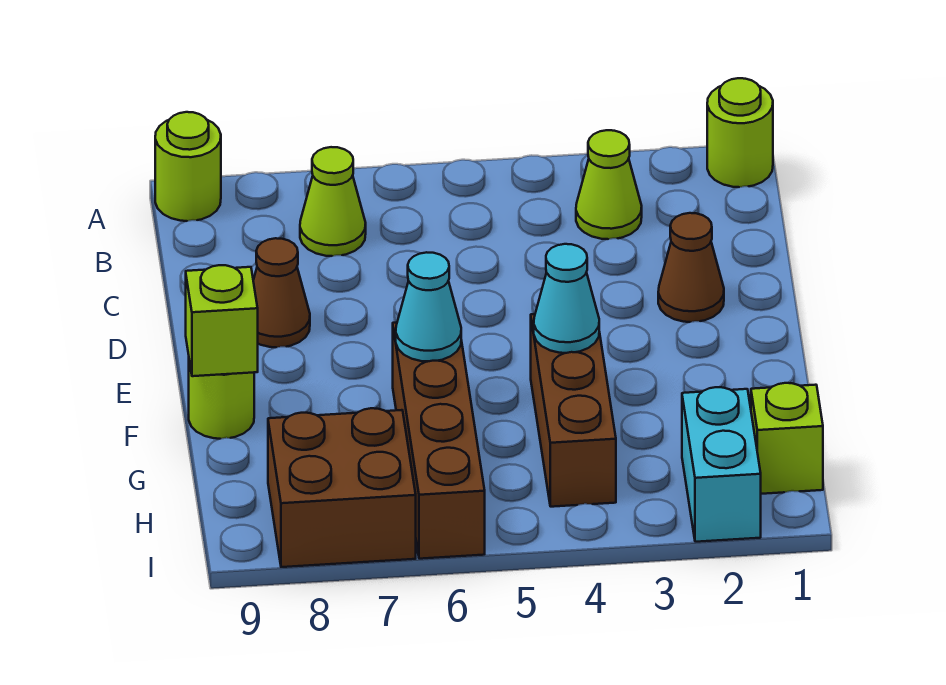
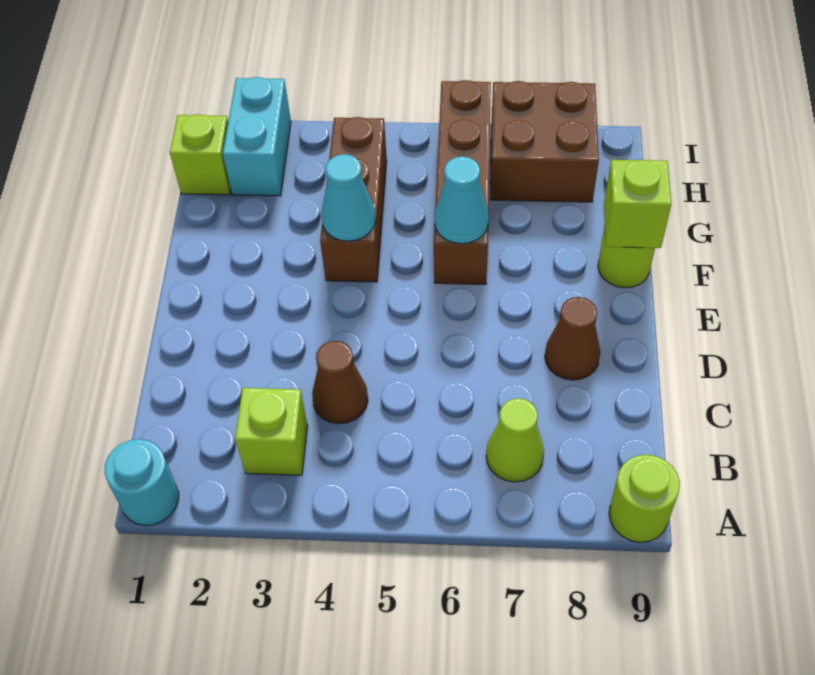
lime round brick A1 level 1 -> cyan round brick A1 level 1
lime cone B3 level 1 -> lime brick B3 level 1
brown cone D2 level 1 -> brown cone C4 level 1

